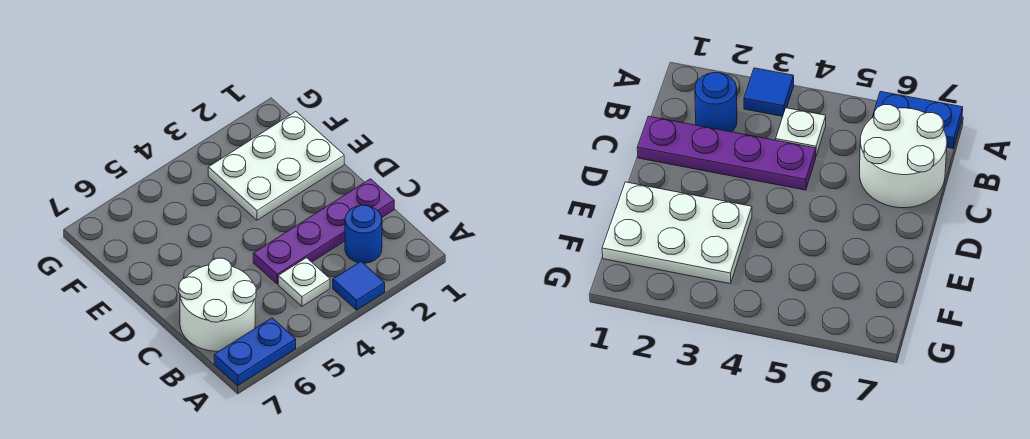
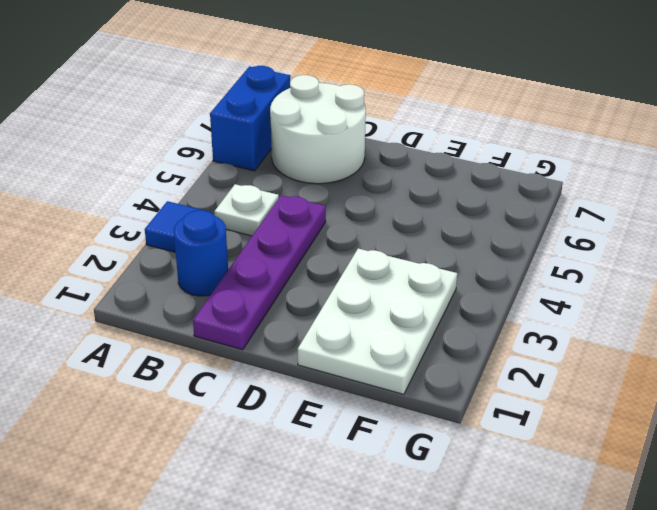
blue plate A6:A7 level 1 -> blue brick A6:A7 level 1

